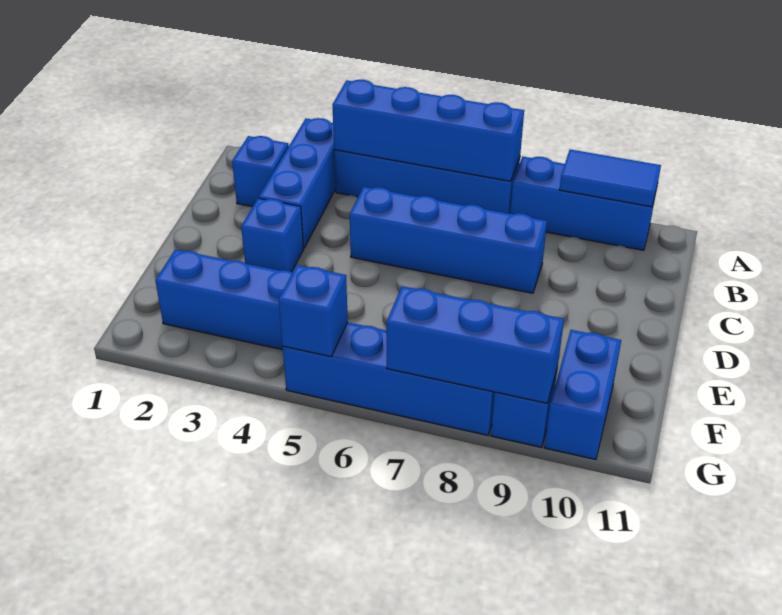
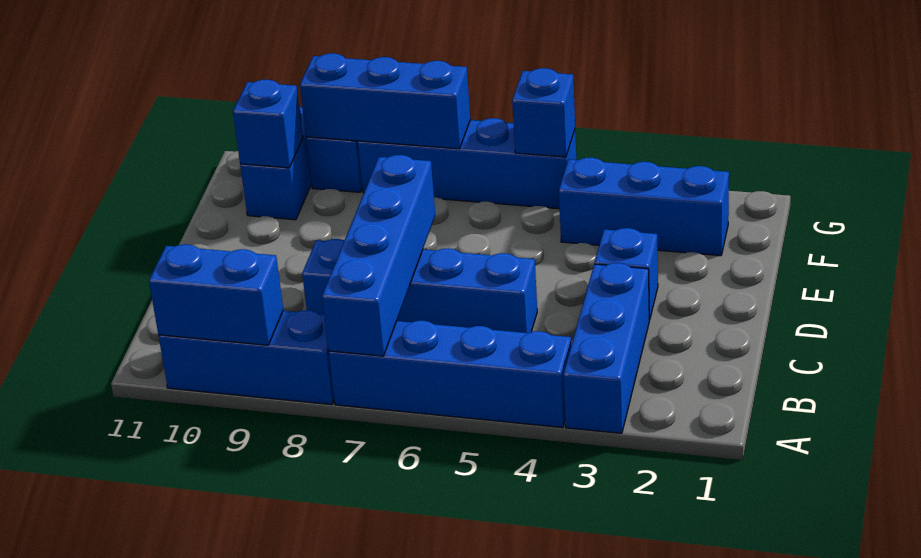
blue brick A4:A7 level 2 -> blue brick A7:D7 level 2
blue tile A9:A10 level 2 -> blue brick A9:A10 level 2
blue brick B2 level 1 -> blue brick F10 level 2

